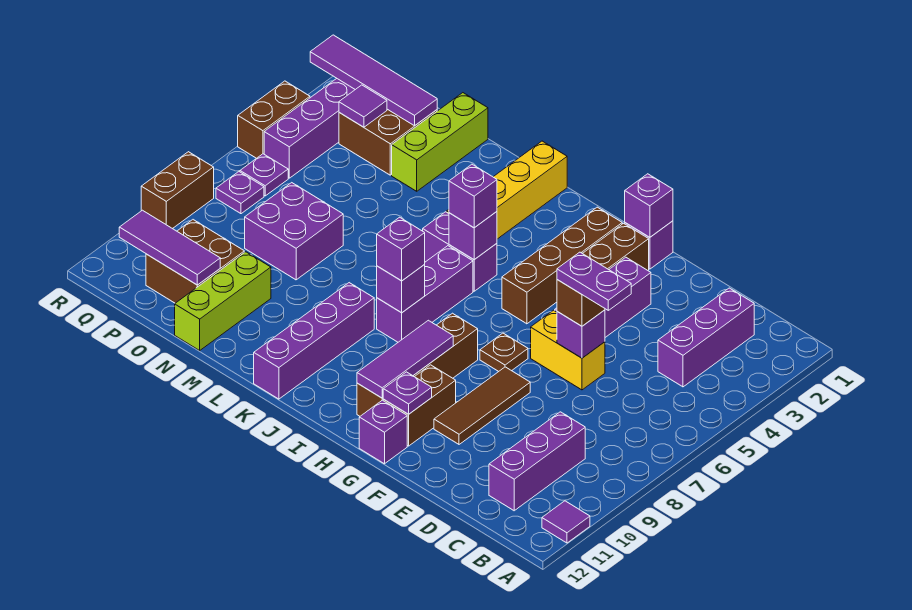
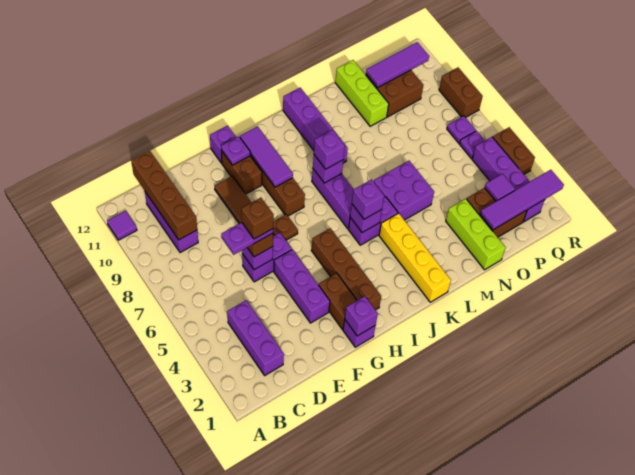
none -> brown brick C9:C12 level 2
yellow brick E6:F6 level 1 -> purple brick E6:F6 level 1
none -> brown brick E6 level 5
purple brick N7:O8 level 1 -> purple brick L5:M6 level 1

